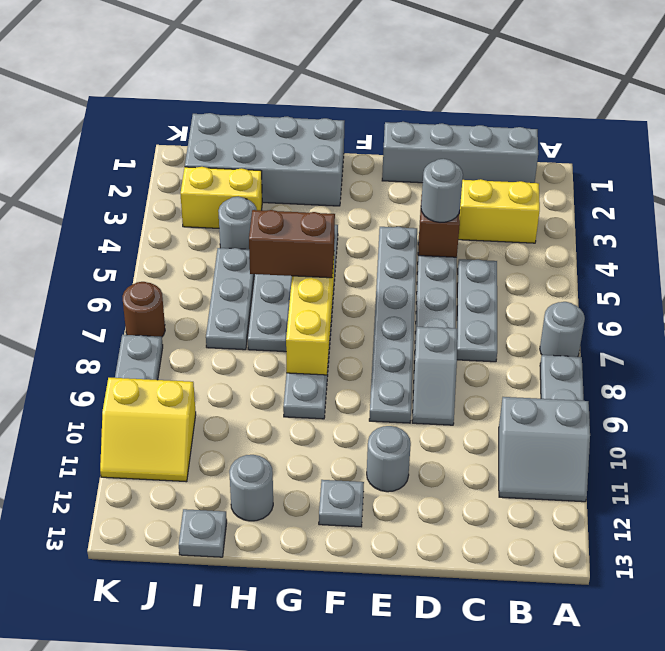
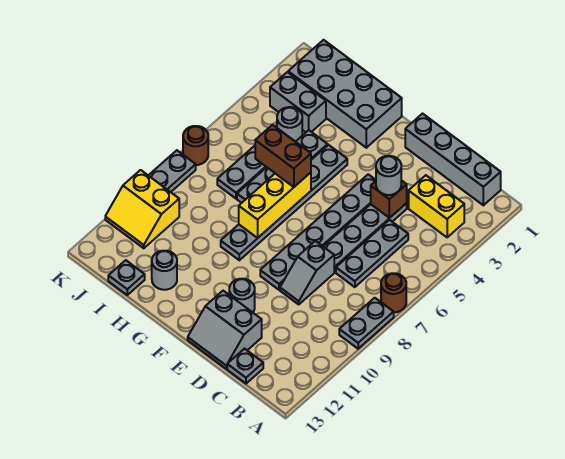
grey round brick A7 level 1 -> brown round brick A7 level 1
grey slope A10:B11 level 1 top 10 -> grey slope D12:E13 level 1 top 12
grey plate F12 level 1 -> grey plate C13 level 1
yellow brick I3:J3 level 1 -> grey brick I3:J3 level 1

